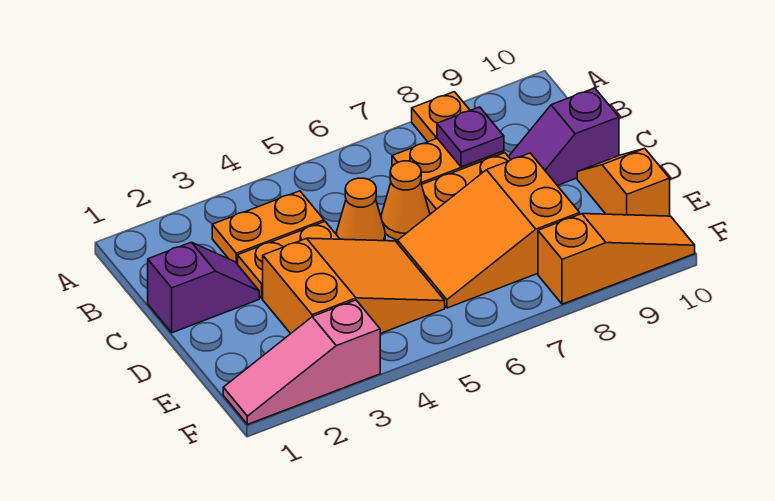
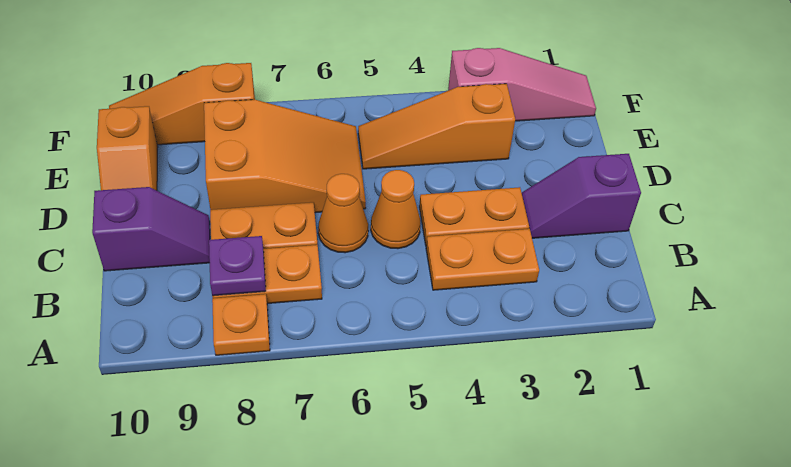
orange slope D3:E5 level 1 top 3 -> orange slope E3:E5 level 1 top 3

